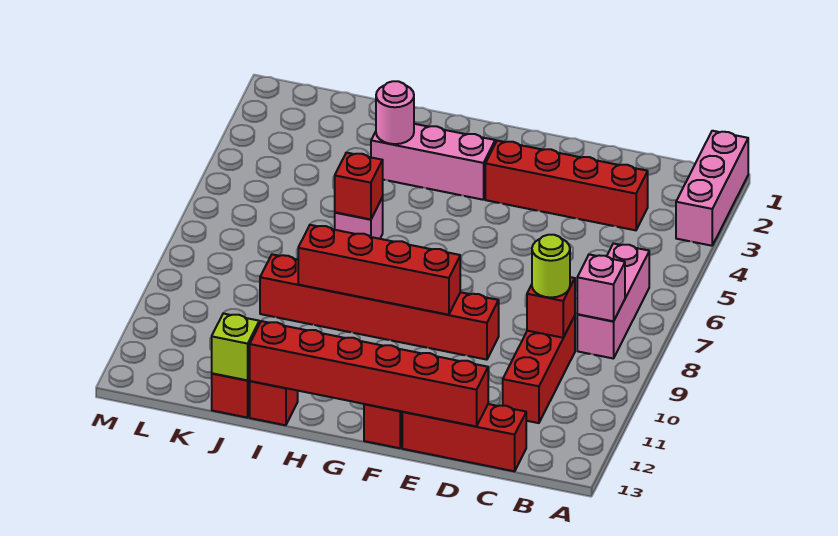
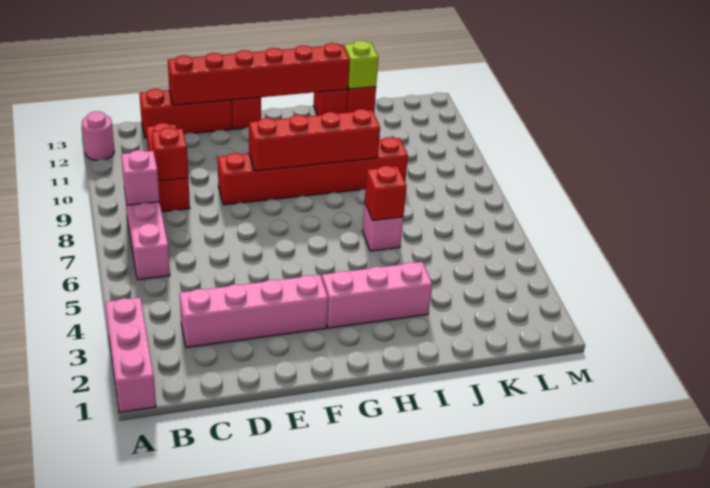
red brick C3:F3 level 1 -> pink brick C3:F3 level 1
lime round brick C9 level 3 -> none
pink round brick I3 level 2 -> pink round brick A12 level 1

